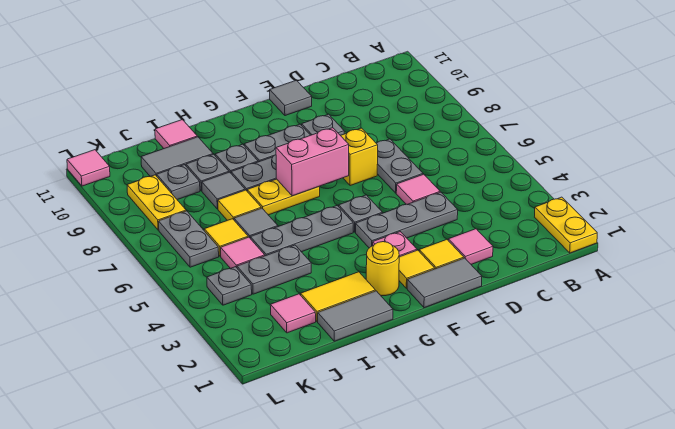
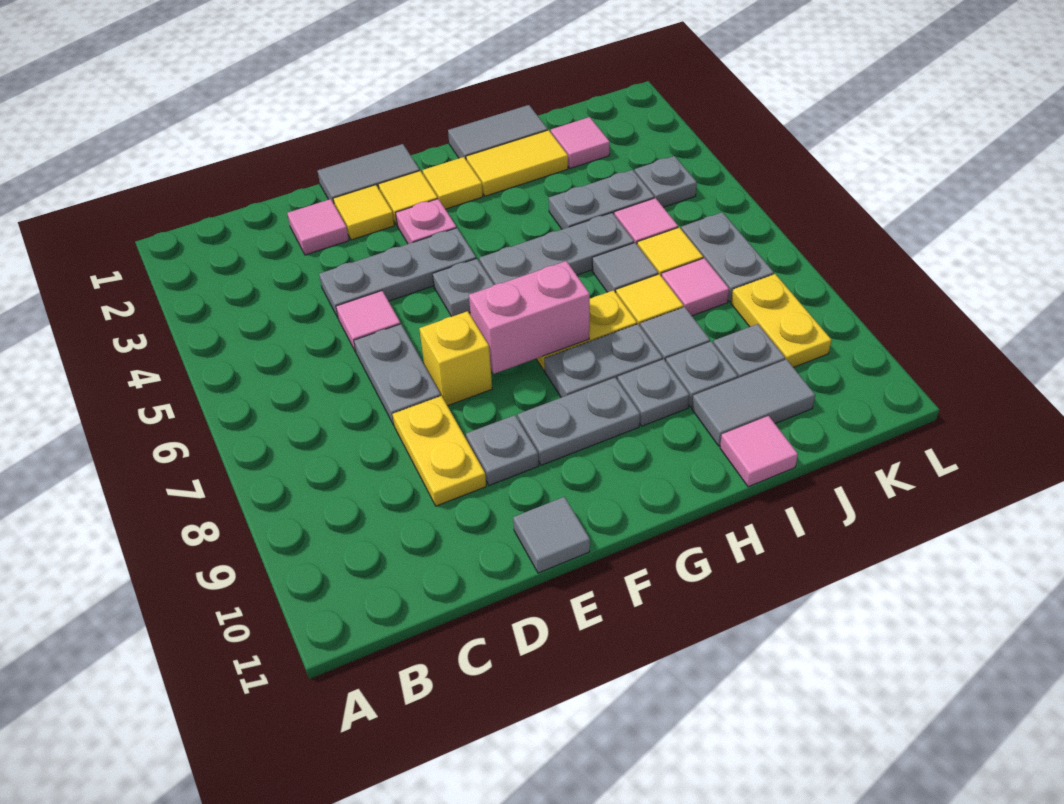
yellow plate A1:A2 level 1 -> yellow plate D8:D9 level 1
yellow round brick G2 level 1 -> yellow tile G2 level 1
pink tile L11 level 1 -> pink tile J7 level 1

